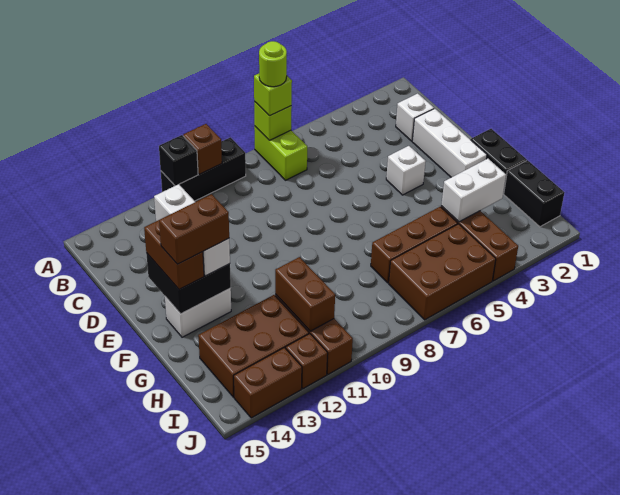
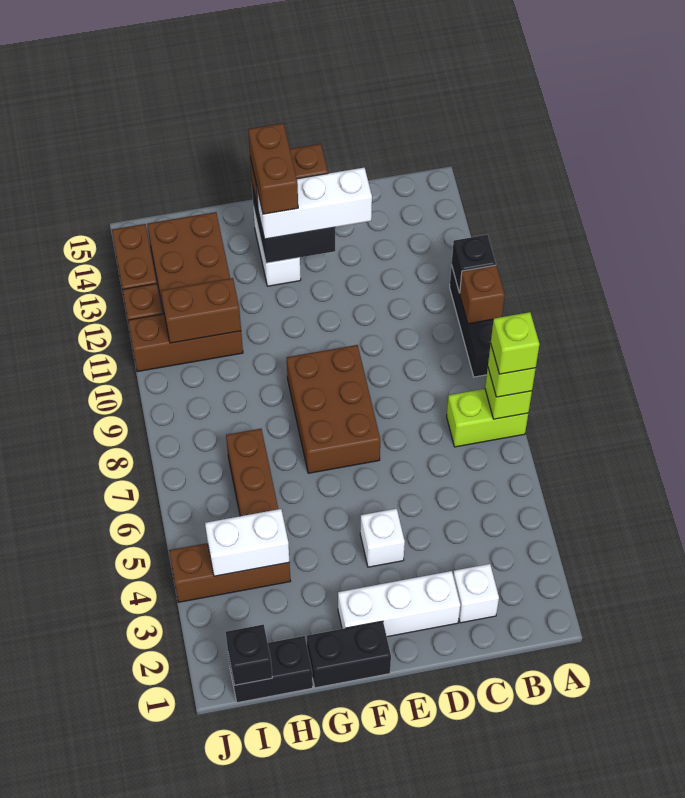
lime round brick A7 level 4 -> lime brick A7 level 4
white brick H3:H4 level 2 -> white brick H4:I4 level 2
none -> black brick I1 level 2
brown brick I5:J7 level 1 -> brown brick E7:F9 level 1

